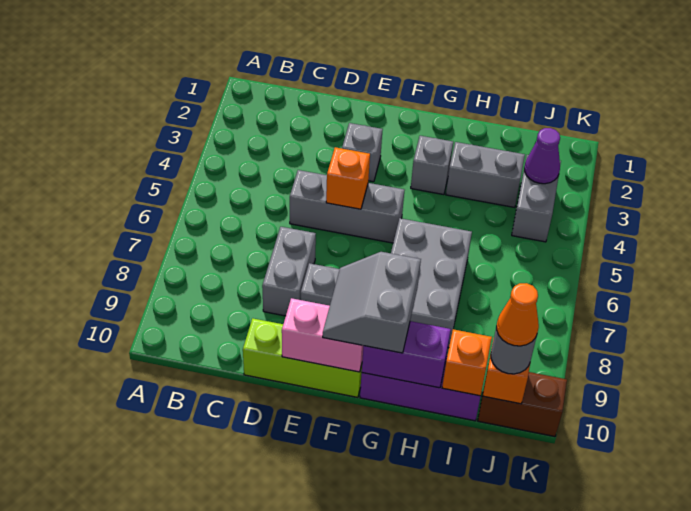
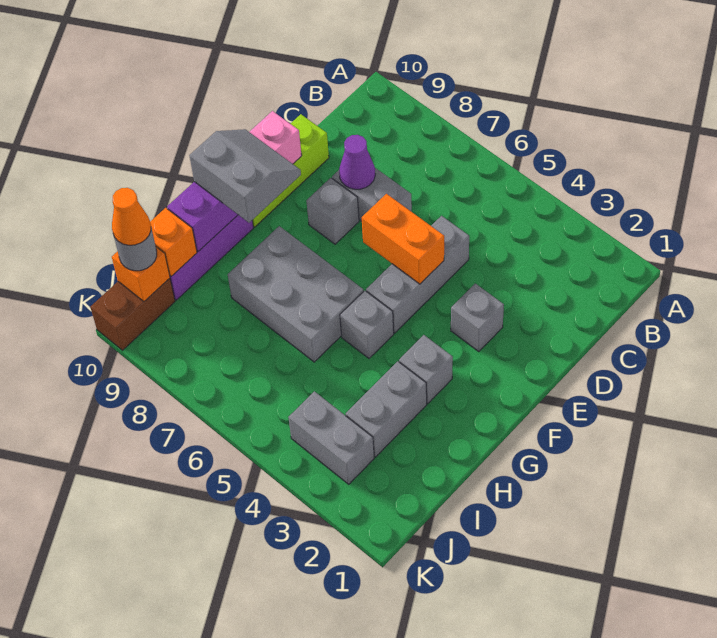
orange brick E5 level 2 -> orange brick E5:E6 level 2
none -> grey brick G5 level 1
purple cone J3 level 2 -> purple cone D8 level 2

